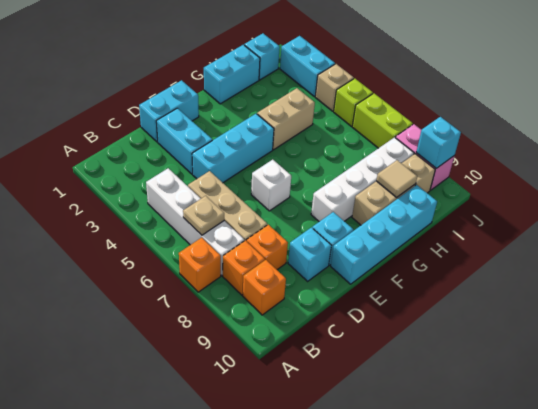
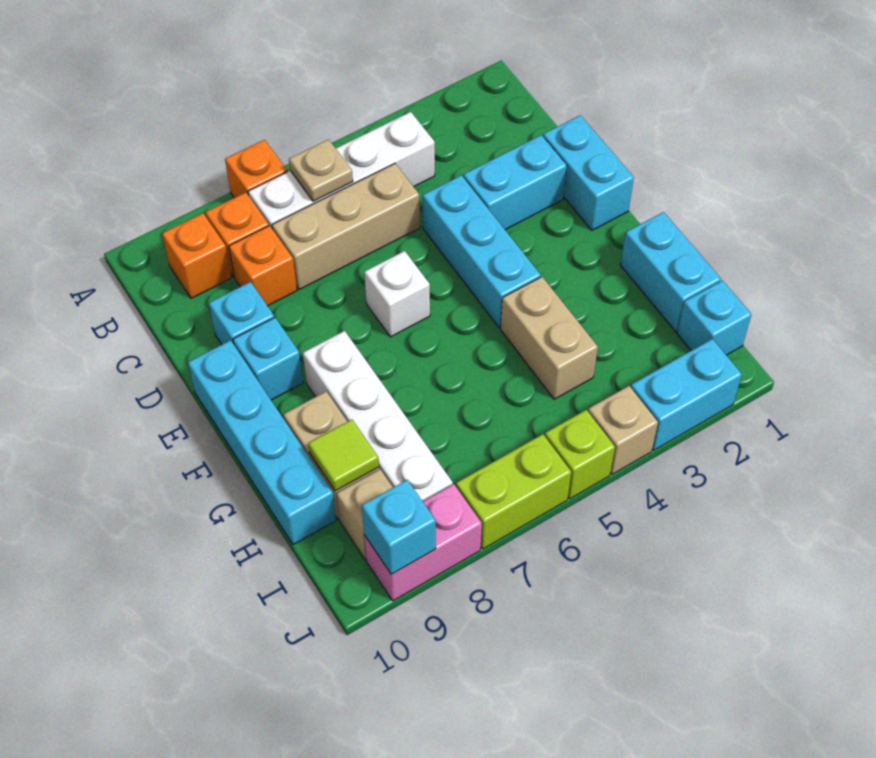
tan tile H9 level 2 -> lime tile H9 level 2

